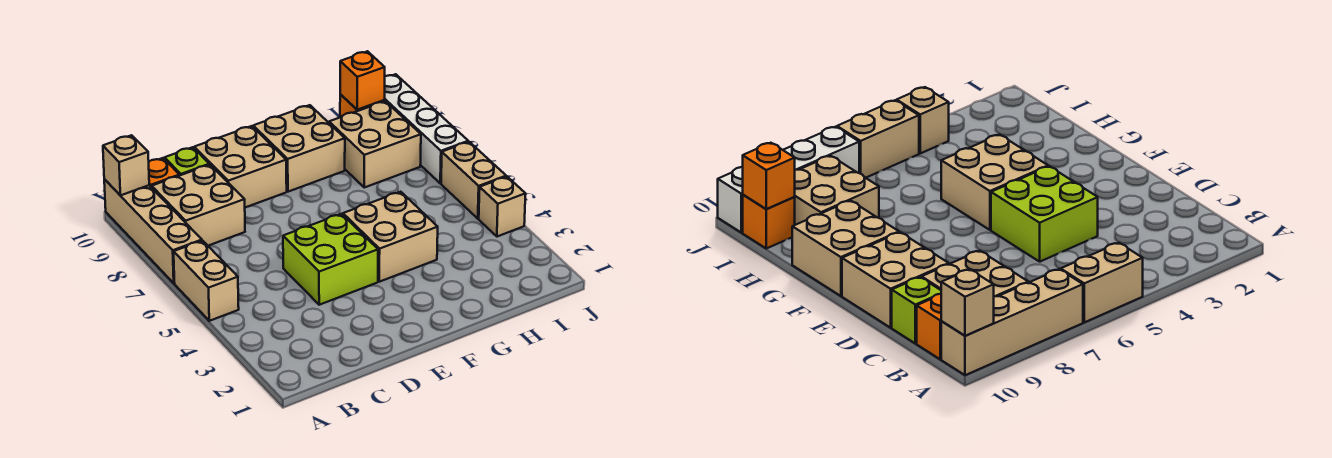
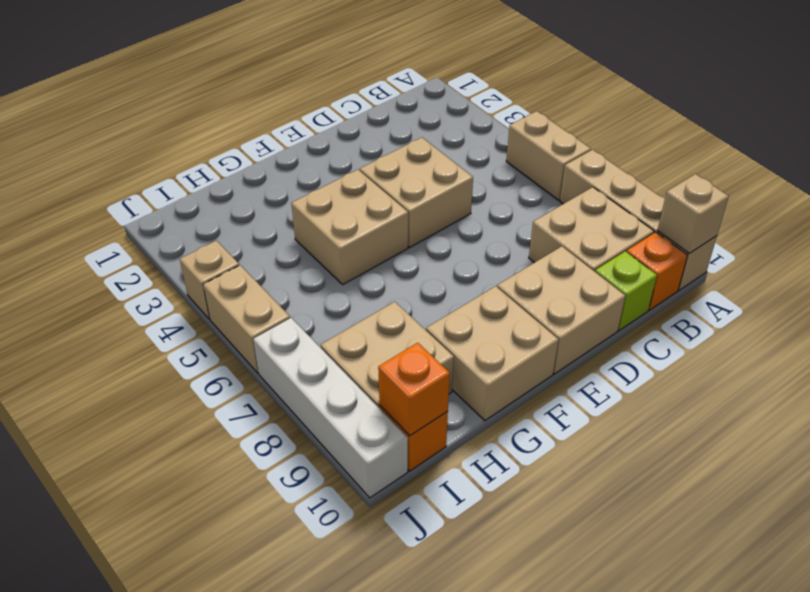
lime brick D4:E5 level 1 -> tan brick D4:E5 level 1

